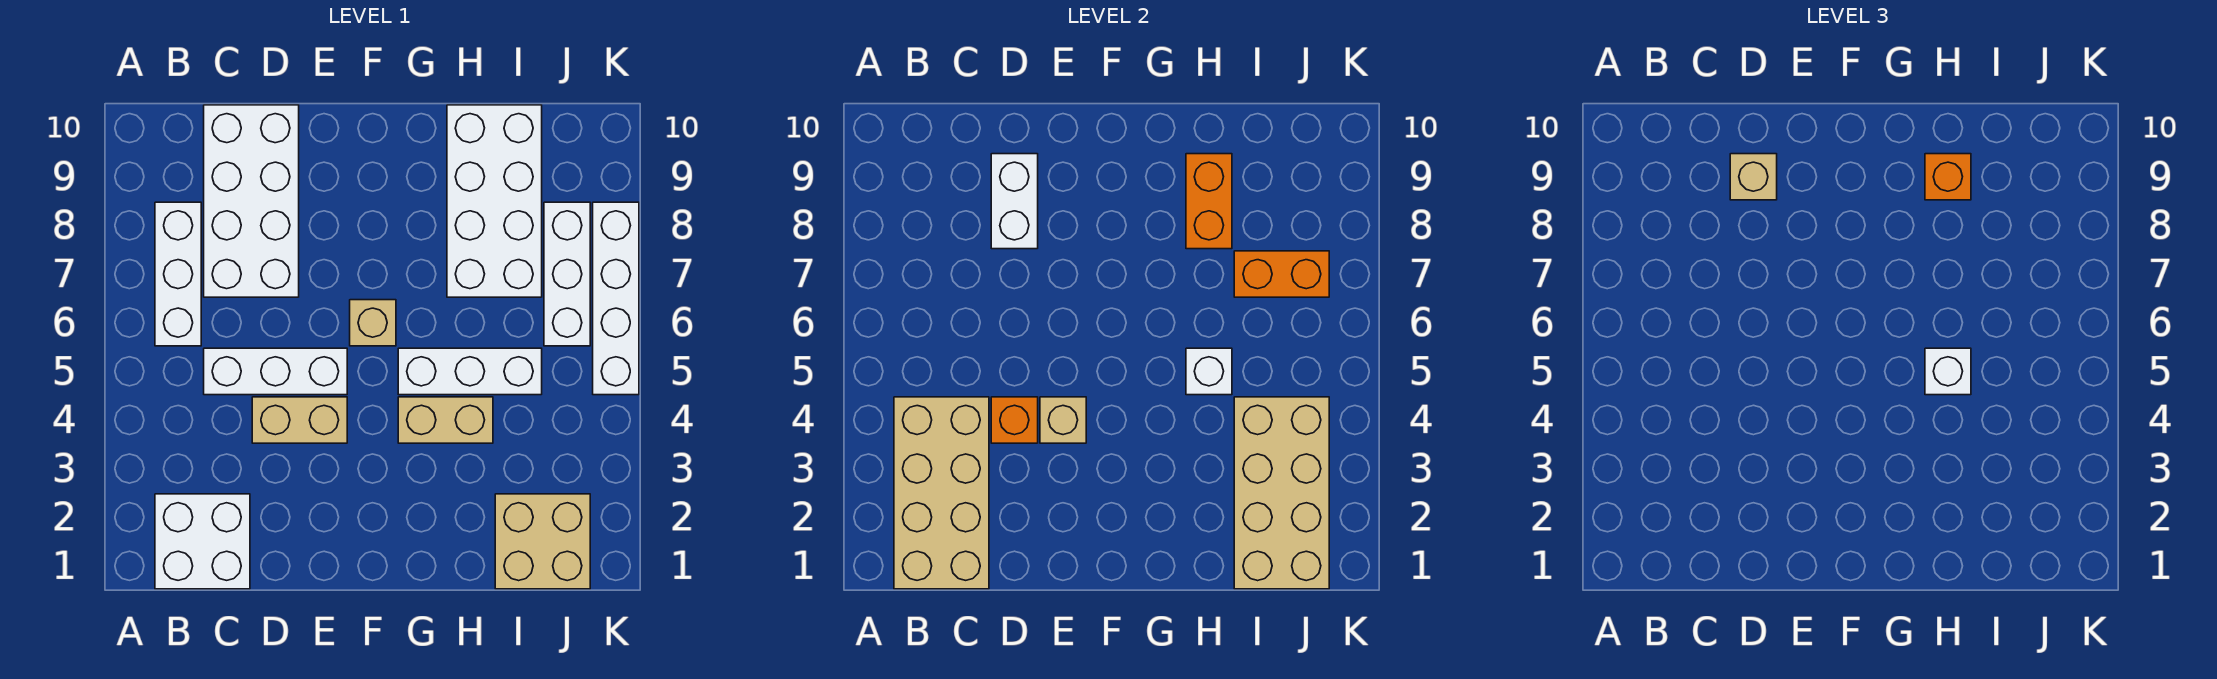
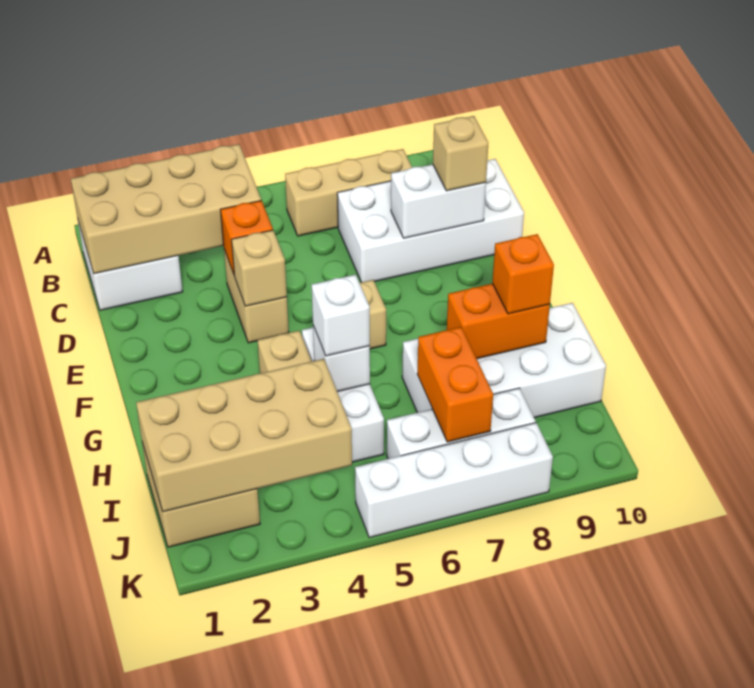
white brick B6:B8 level 1 -> tan brick B6:B8 level 1
white brick C5:E5 level 1 -> none

